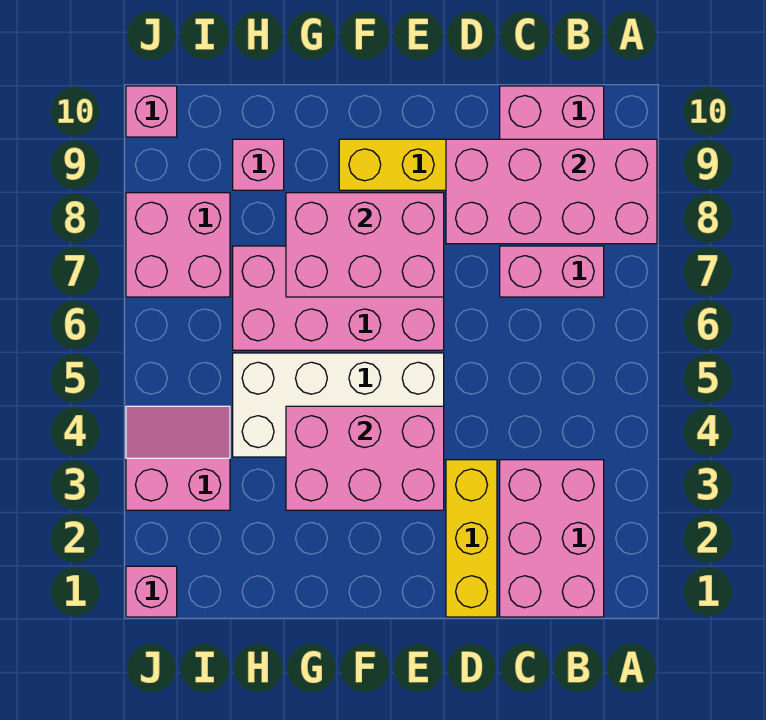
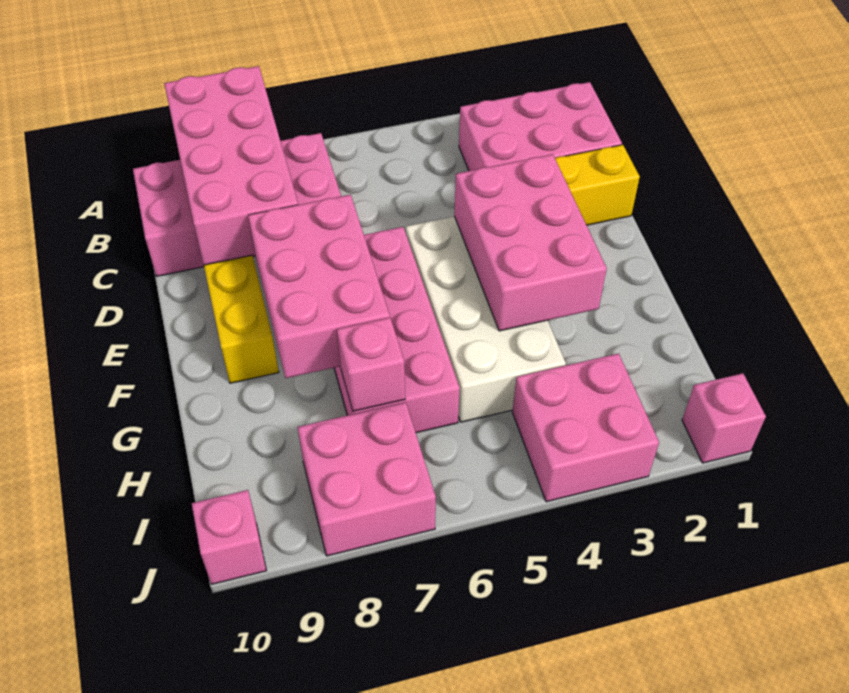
pink brick H9 level 1 -> pink brick H7 level 2
pink slope I3:J4 level 1 top 3 -> pink brick I3:J4 level 1

